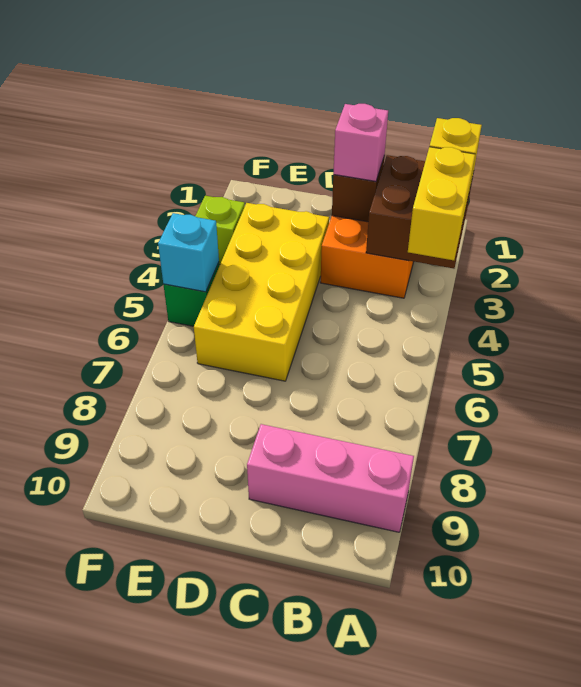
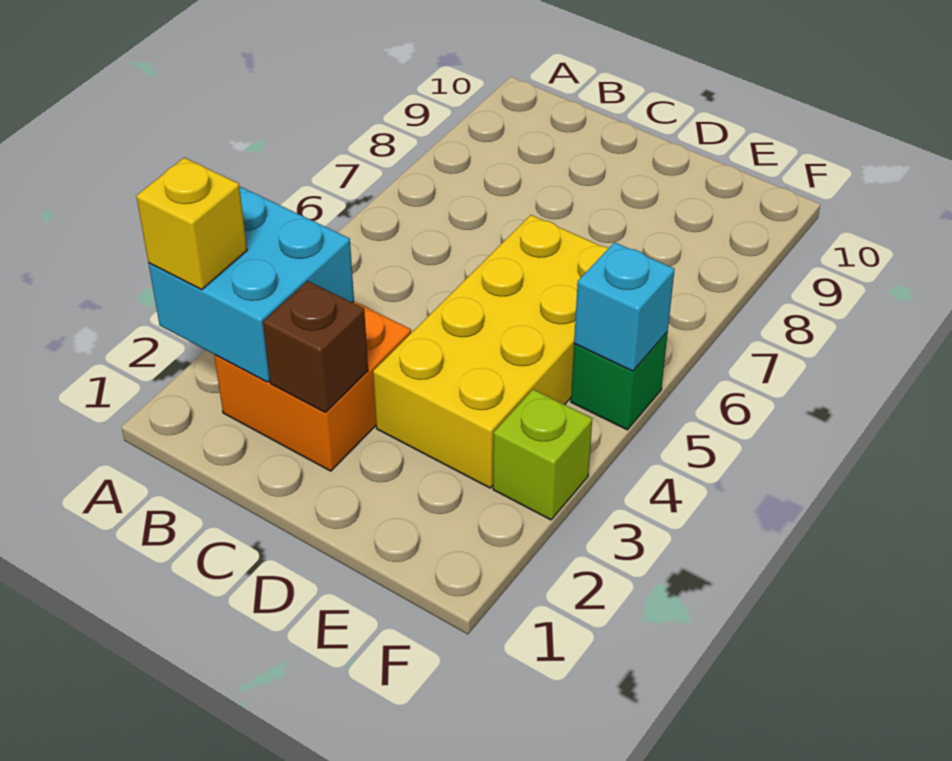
brown brick A2:B3 level 2 -> cyan brick A2:B3 level 2
yellow brick A3:A4 level 3 -> none
pink brick A9:C9 level 1 -> none
pink brick C2 level 3 -> none

